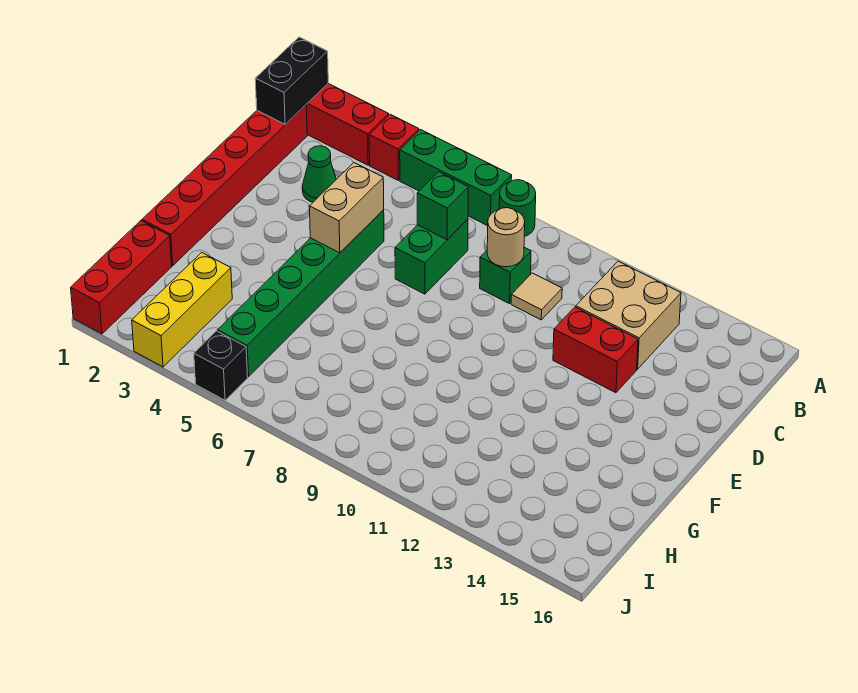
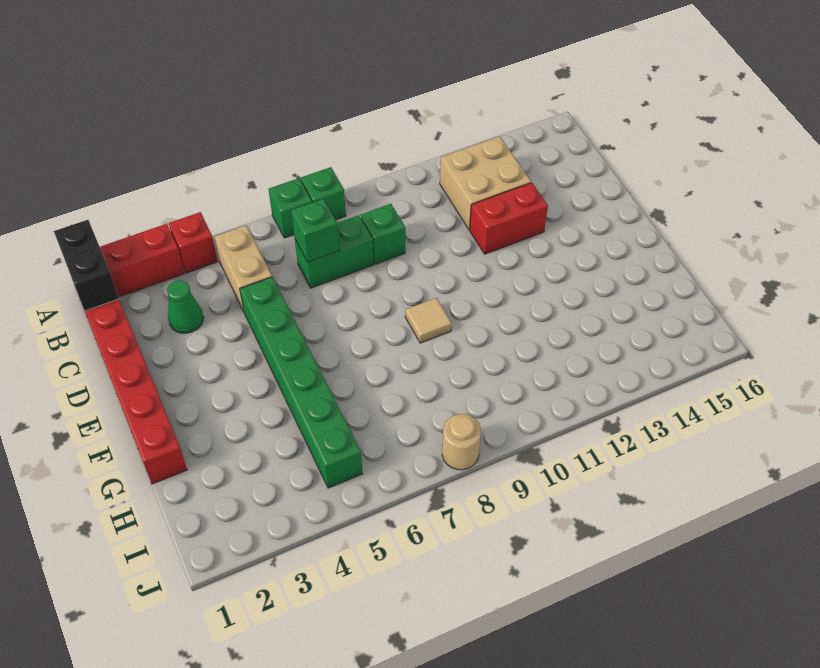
green brick A5:A7 level 1 -> green brick A7 level 1
green round brick A8 level 1 -> green brick A8 level 1
green brick C7:D7 level 1 -> green brick C7:C8 level 1
tan round brick C9 level 2 -> tan round brick J8 level 1
tan tile C10 level 1 -> tan tile F9 level 1
tan brick D5:E5 level 2 -> tan brick B5:C5 level 1
red brick H1:J1 level 1 -> none
yellow brick H3:J3 level 1 -> none
black brick J5 level 1 -> none

